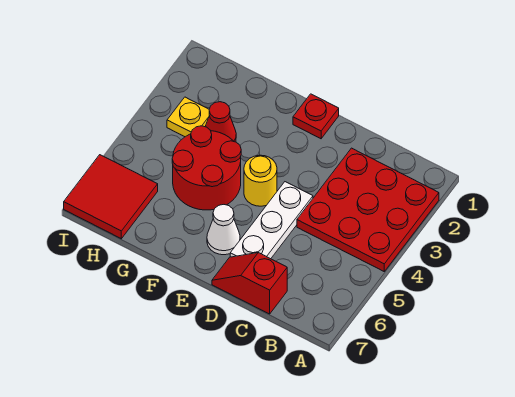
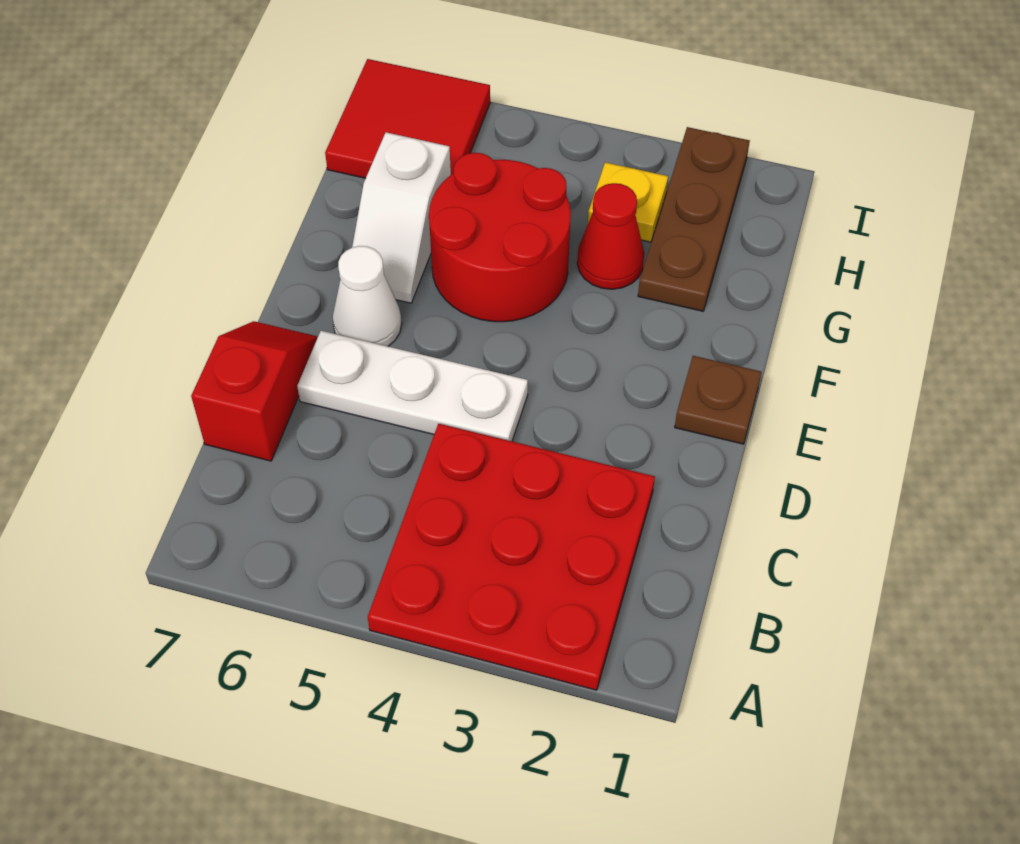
red plate E1 level 1 -> brown plate E1 level 1
yellow round brick E4 level 1 -> none
none -> white slope F6:G6 level 1 top G
none -> brown plate G2:I2 level 1

